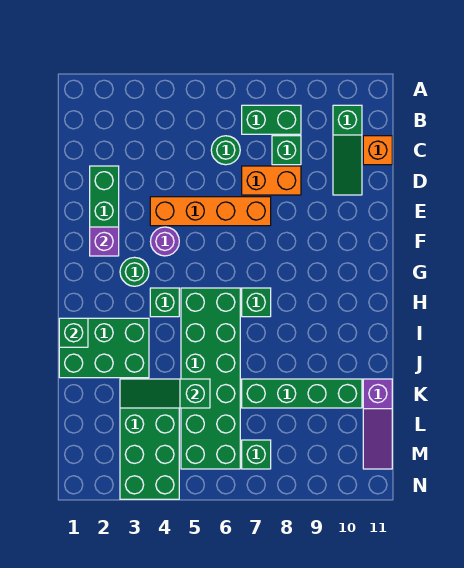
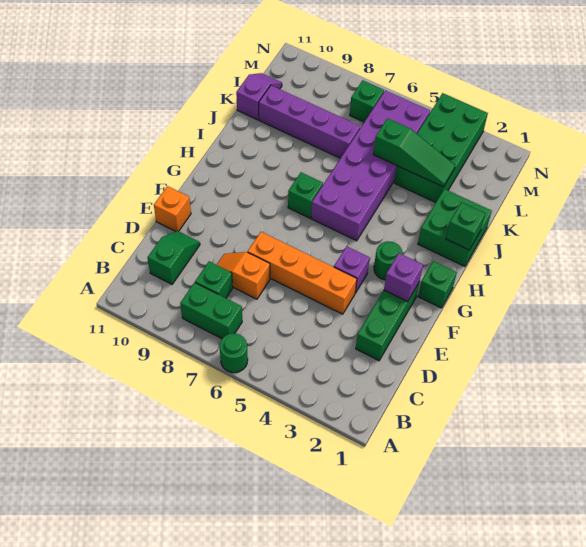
green slope B10:D10 level 1 top B -> green slope C10:D10 level 1 top C
green round brick C6 level 1 -> green round brick A6 level 1
orange brick C11 level 1 -> orange brick E11 level 1
orange brick D7:D8 level 1 -> orange slope D7:D8 level 1 top 7
purple round brick F4 level 1 -> purple brick F4 level 1
green brick H4 level 1 -> green brick G1 level 1
green brick H5:M6 level 1 -> purple brick H5:M6 level 1
green brick I1:J3 level 1 -> green brick I1:J2 level 1
green brick K7:K10 level 1 -> purple brick K7:K10 level 1
purple slope K11:M11 level 1 top K -> purple slope K11:L11 level 1 top K

